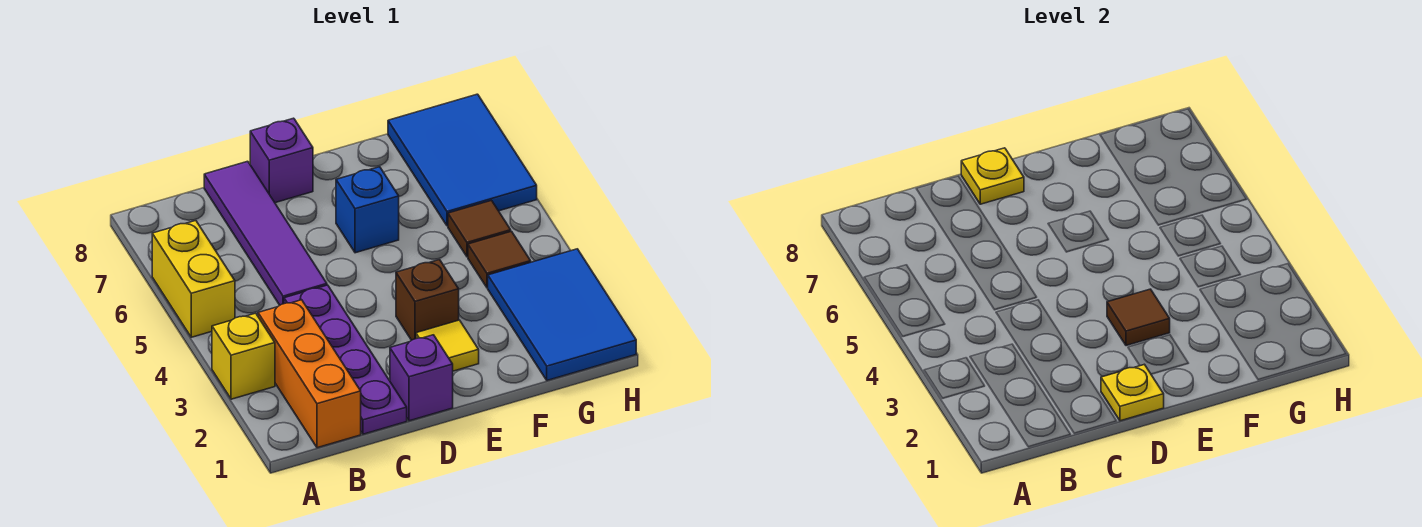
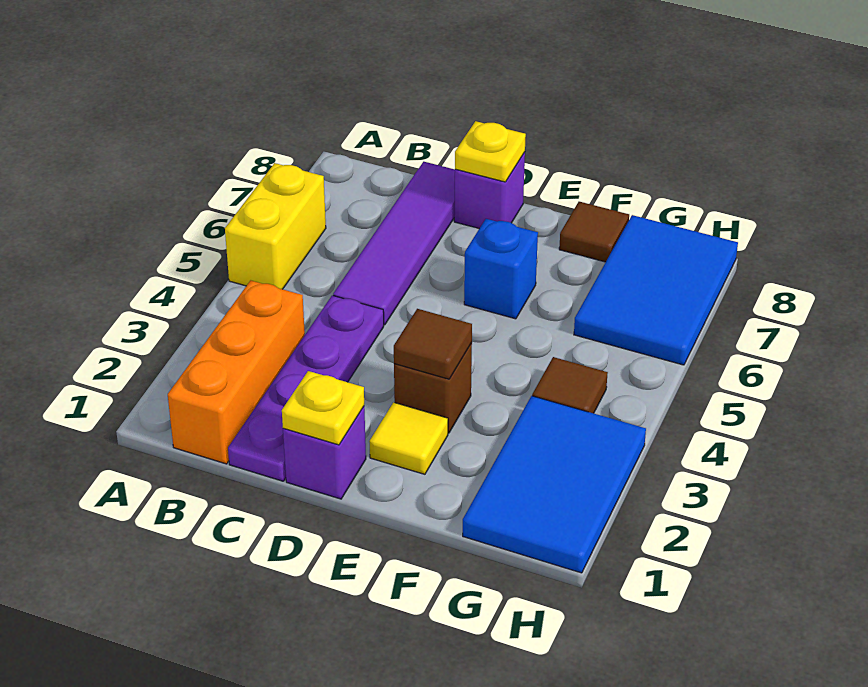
yellow brick A3 level 1 -> none
brown tile G5 level 1 -> brown tile F8 level 1

